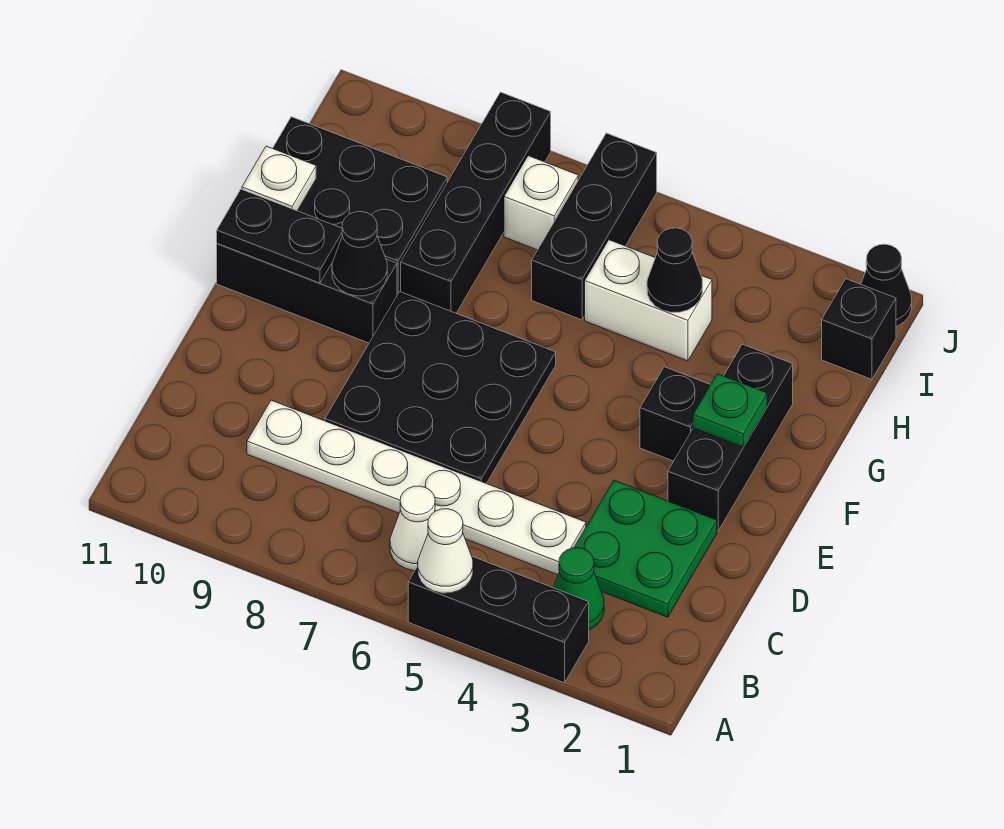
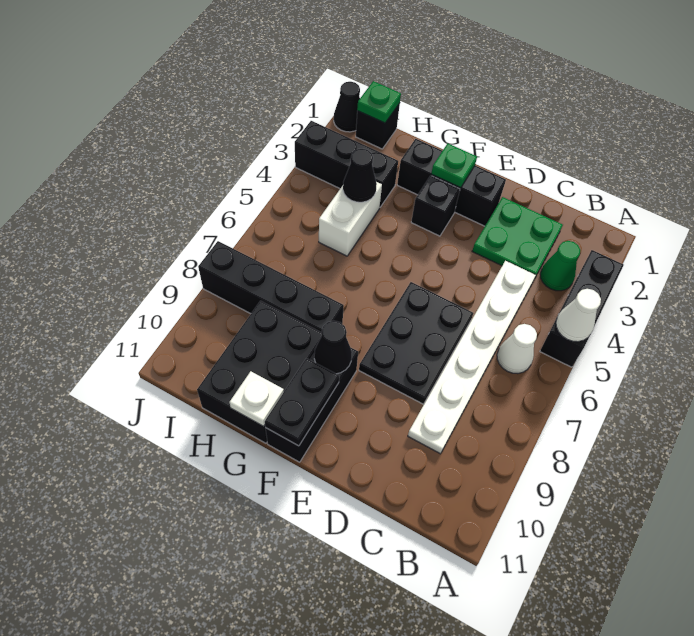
black plate D6:F8 level 1 -> black plate D6:E8 level 1
black brick H6:J6 level 1 -> black brick H3:J3 level 1
none -> green plate I1 level 2
white brick I7 level 1 -> none

